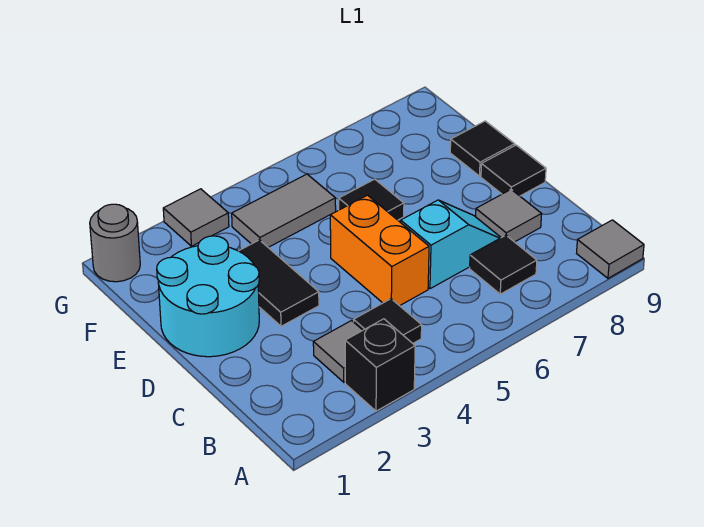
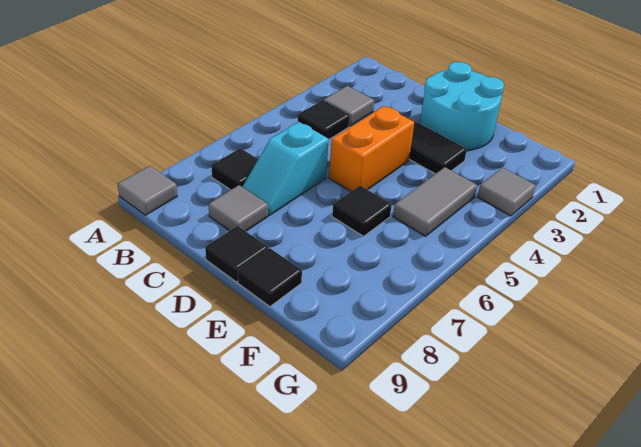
black brick A3 level 1 -> none
orange brick C5:D5 level 1 -> orange brick D4:D5 level 1
grey round brick G1 level 1 -> none

